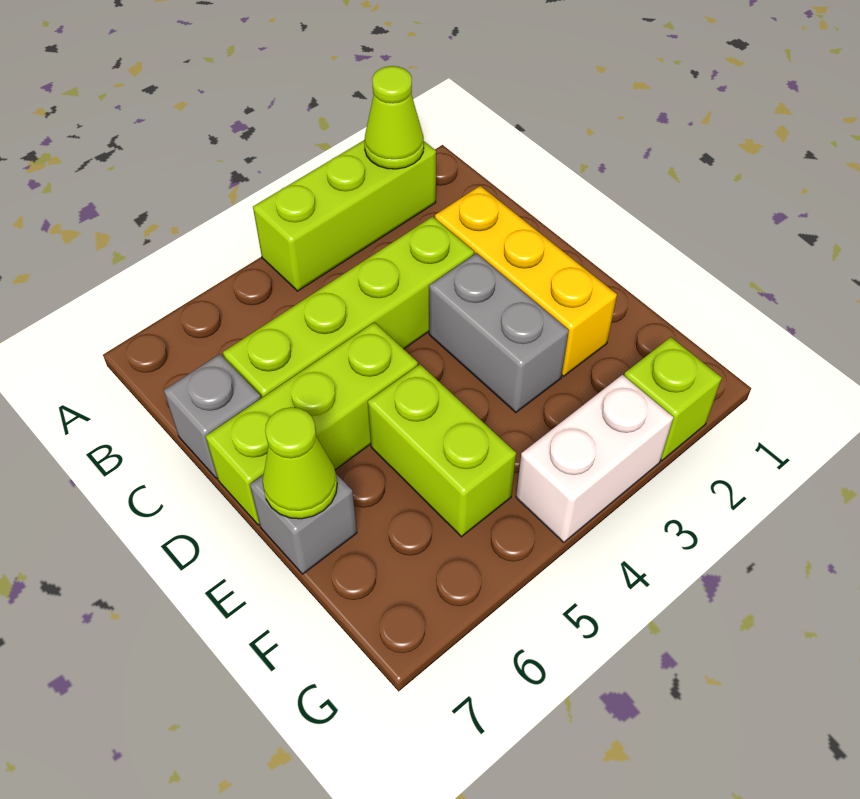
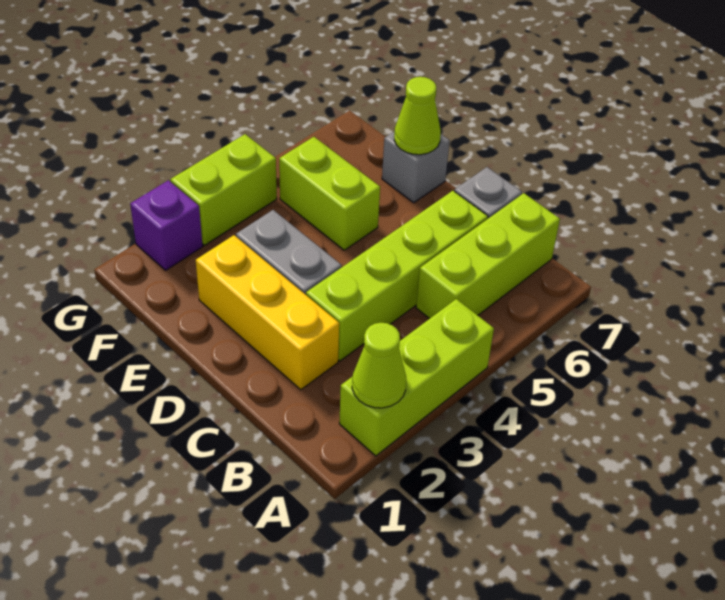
lime brick D5:D7 level 1 -> lime brick B5:B7 level 1
lime brick G2 level 1 -> purple brick G2 level 1
white brick G3:G4 level 1 -> lime brick G3:G4 level 1

